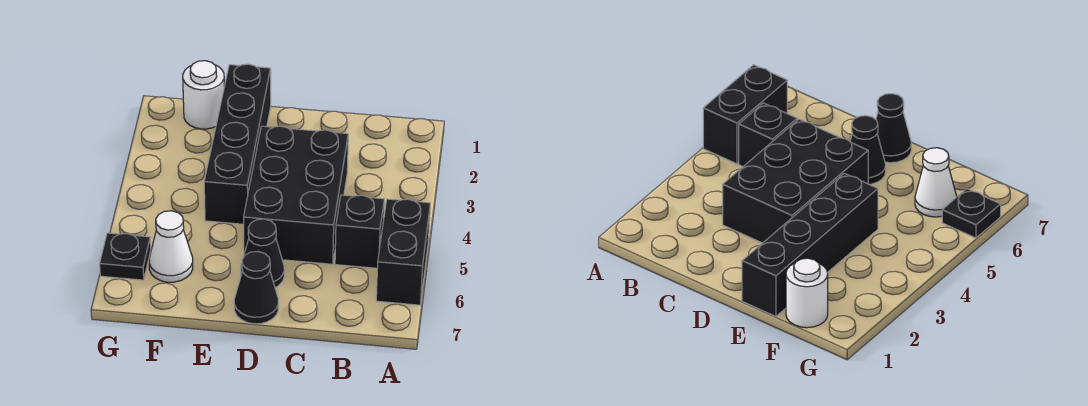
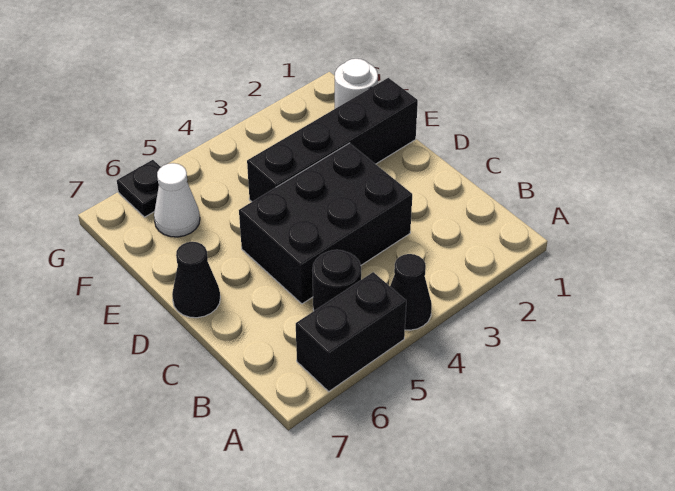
black brick B5 level 1 -> black round brick B5 level 1
black cone D6 level 1 -> black cone A4 level 1

